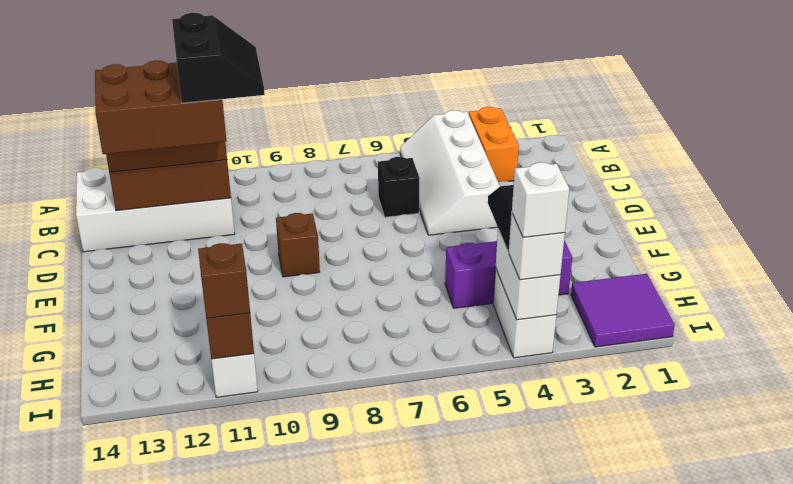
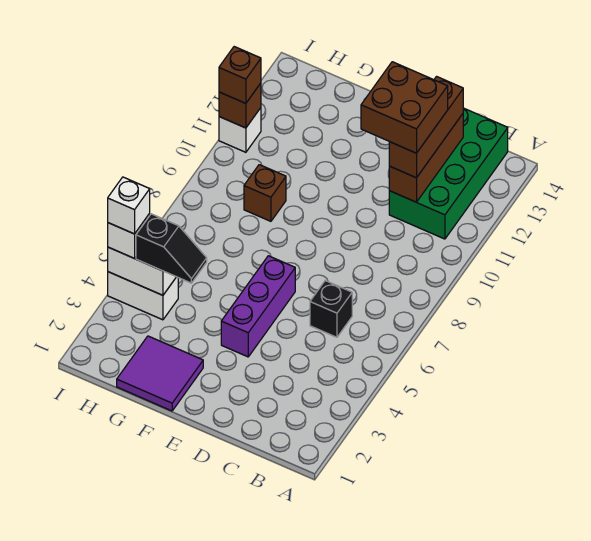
orange brick A3:B3 level 1 -> none
white slope A4:D5 level 1 top 4 -> none
white brick B11:C14 level 1 -> green brick B11:C14 level 1
black slope C10:D11 level 5 top 11 -> none
brown brick C11:D13 level 4 -> brown brick C11:D12 level 4
brown brick E9 level 1 -> brown brick G9 level 1
purple brick G3:G5 level 1 -> purple brick E4:E6 level 1
purple tile H1:I2 level 1 -> purple tile F1:G2 level 1

